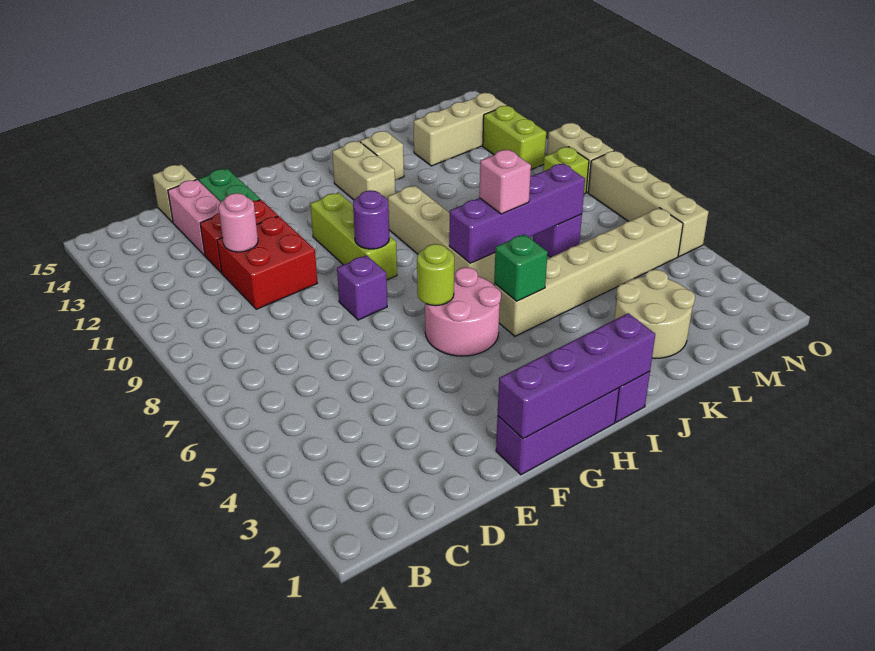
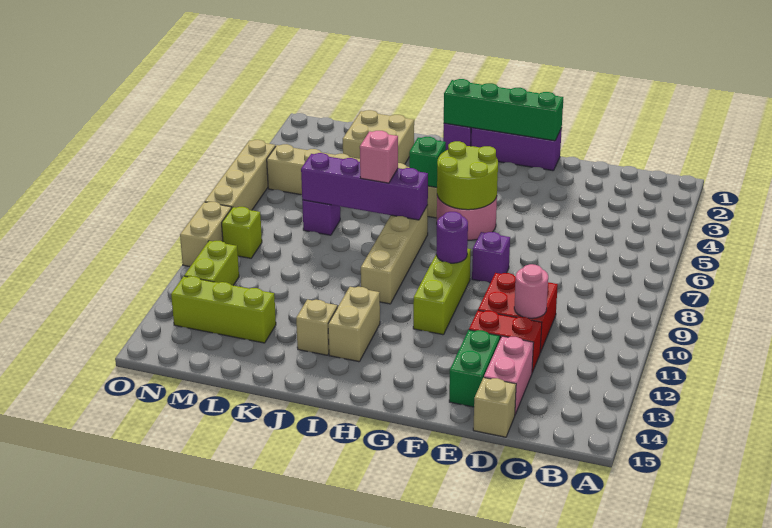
purple brick F1:I1 level 2 -> green brick F1:I1 level 2
lime round brick G6 level 2 -> lime round brick G5:H6 level 2
tan round brick K2:L3 level 1 -> tan brick K2:L3 level 1
tan brick L13:N13 level 1 -> lime brick L13:N13 level 1

